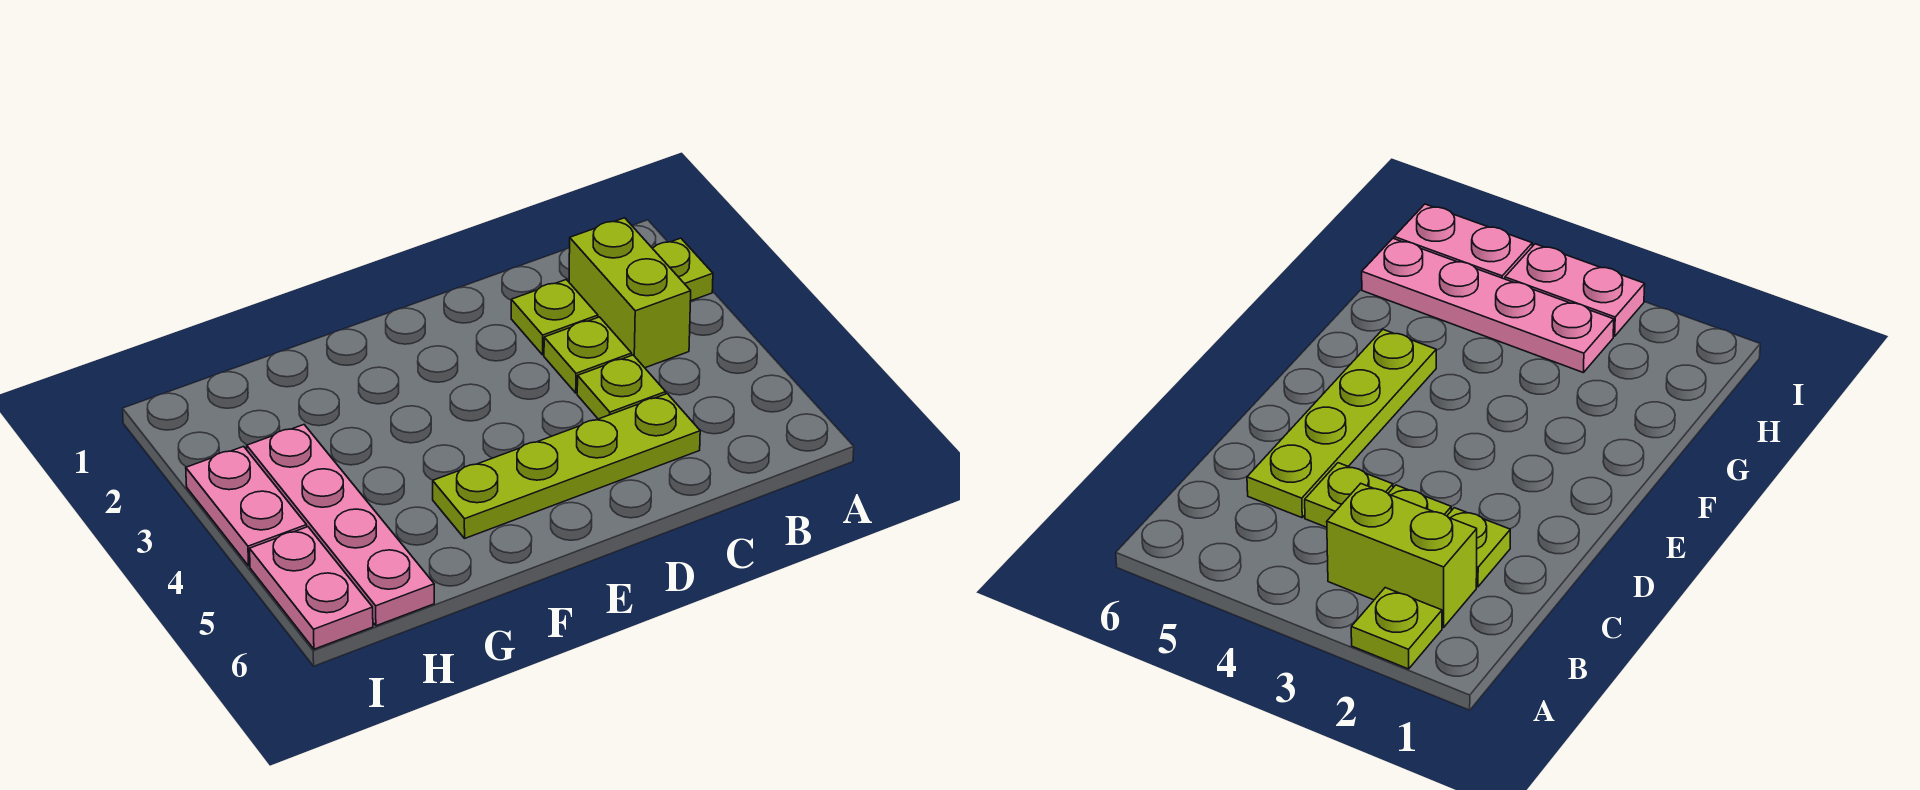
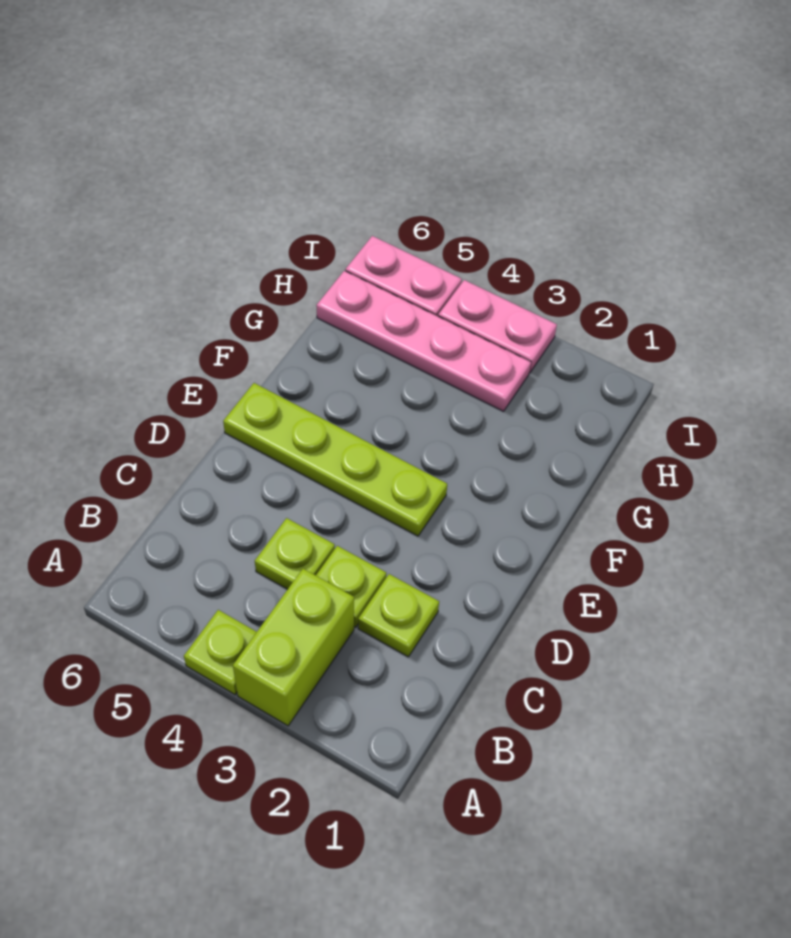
lime plate A2 level 1 -> lime plate A4 level 1
lime brick B2:B3 level 1 -> lime brick A3:B3 level 1
lime plate C5:F5 level 1 -> lime plate E3:E6 level 1

